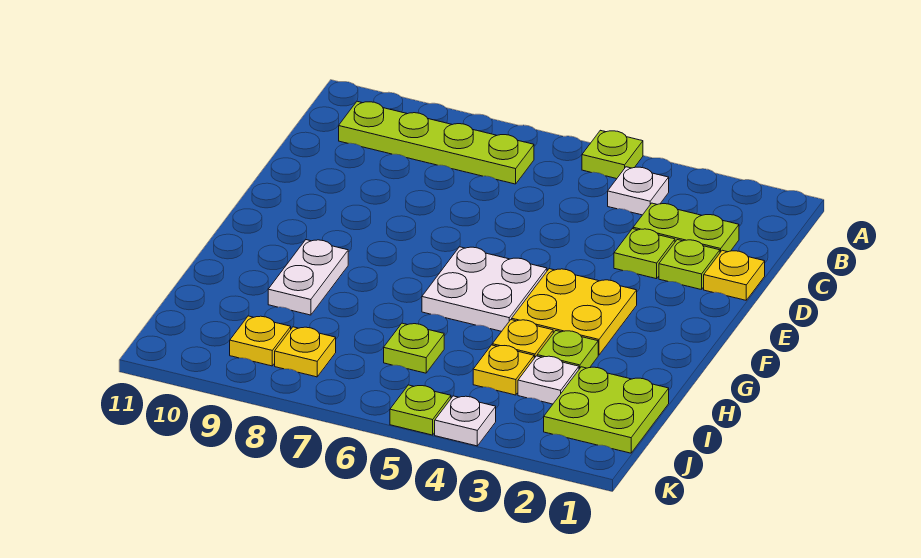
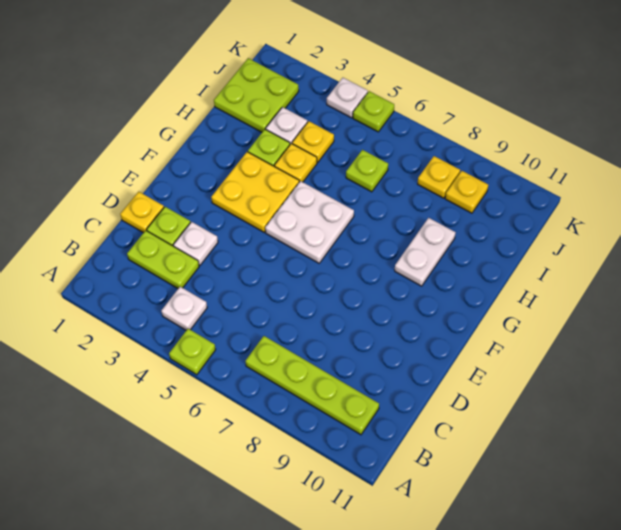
lime plate D3 level 1 -> white plate D3 level 1

